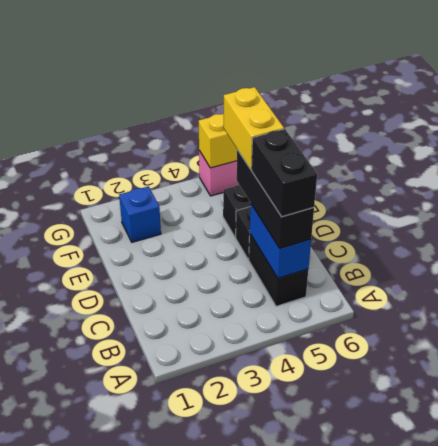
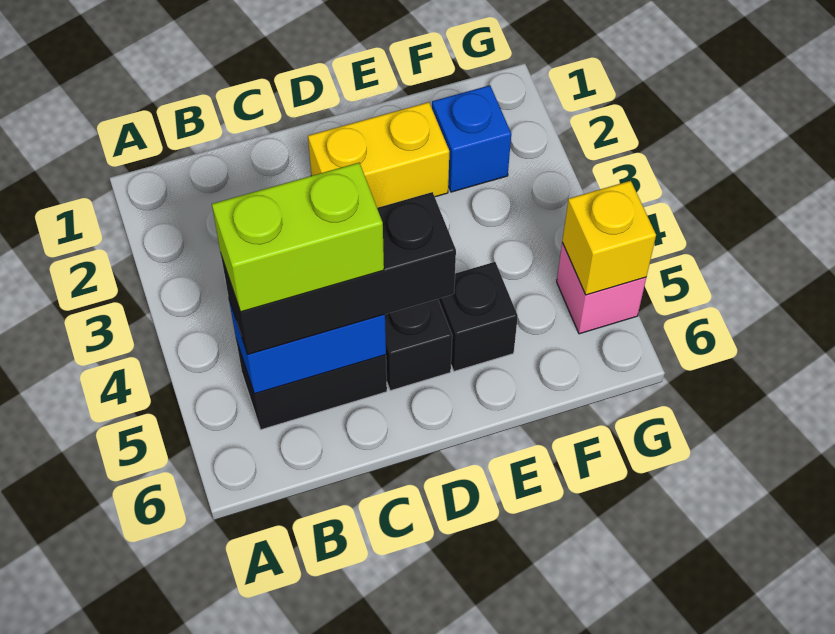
black brick B5:C5 level 4 -> lime brick B5:C5 level 4
yellow brick D5:E5 level 4 -> yellow brick D2:E2 level 1

